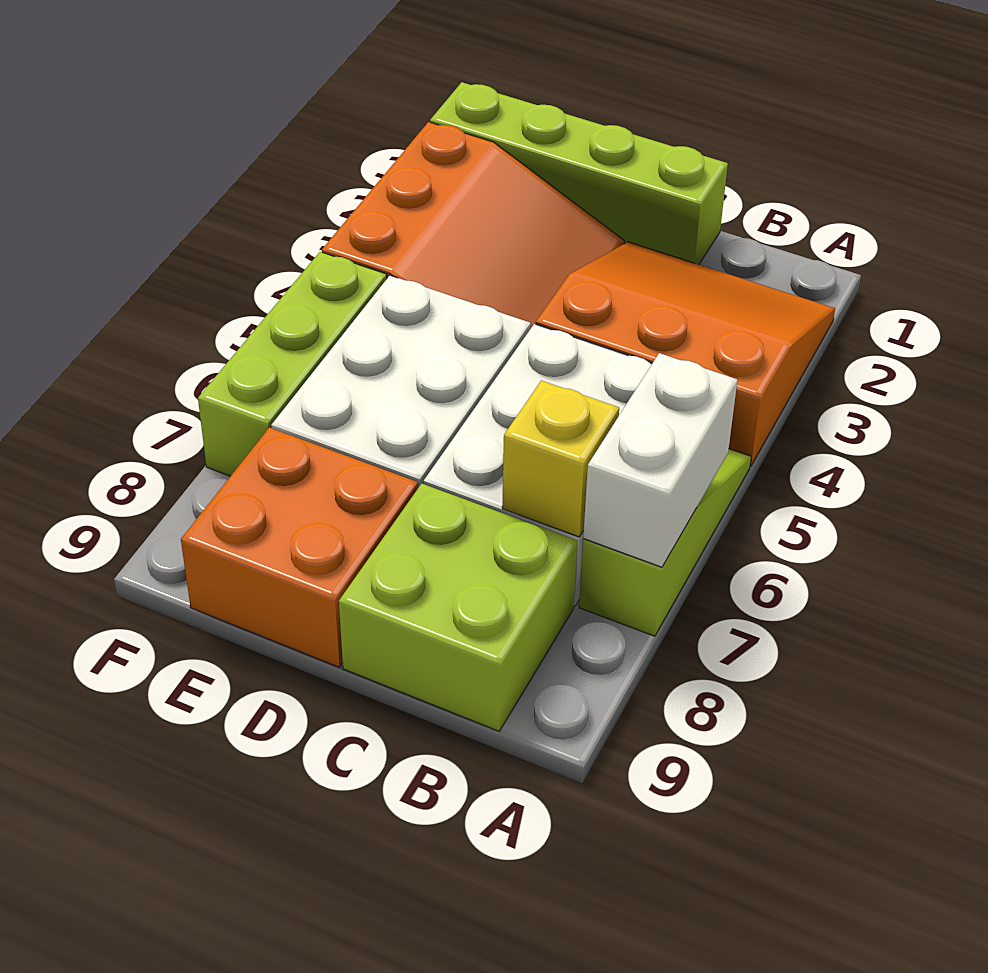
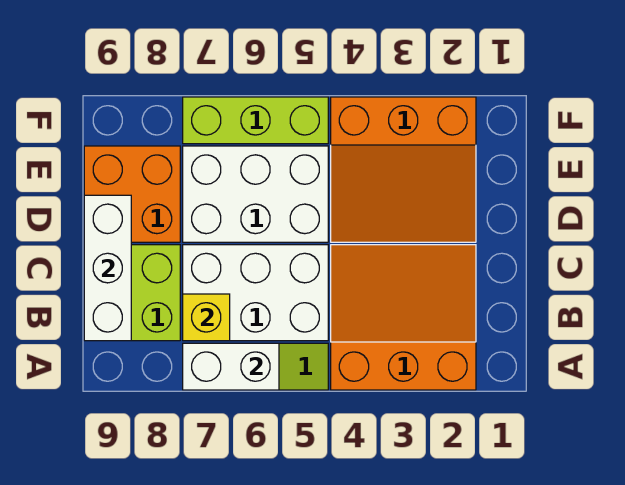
orange slope A2:C4 level 1 top 4 -> orange slope A2:C4 level 1 top A
none -> white brick B9:D9 level 2
lime brick C1:F1 level 1 -> none

